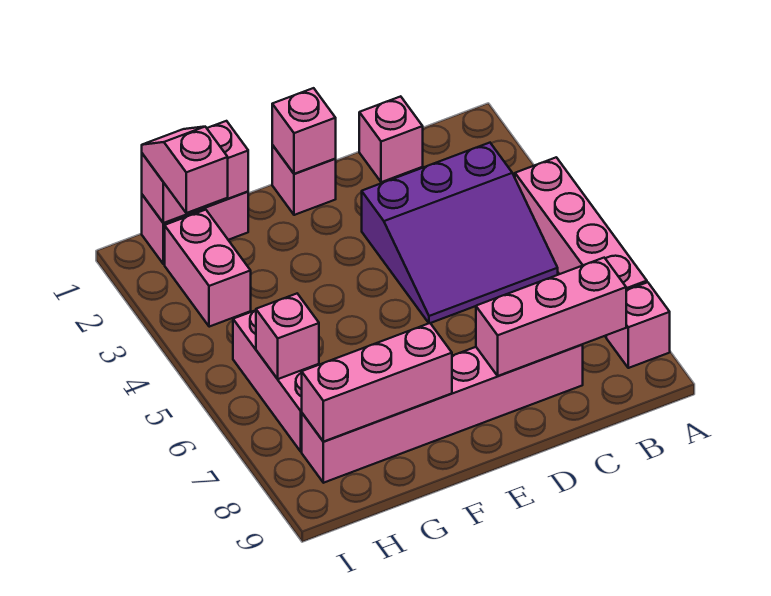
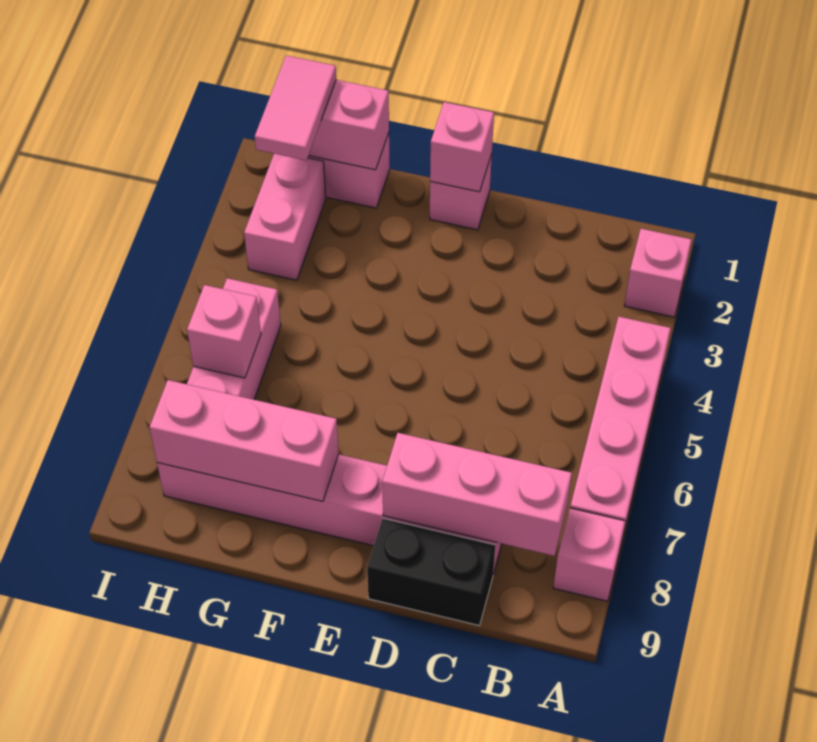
purple slope B3:D5 level 1 top 3 -> none
pink brick C1 level 1 -> pink brick A2 level 1
none -> black brick C9:D9 level 1
pink slope H1:H2 level 3 top 2 -> pink tile H1:H2 level 3

